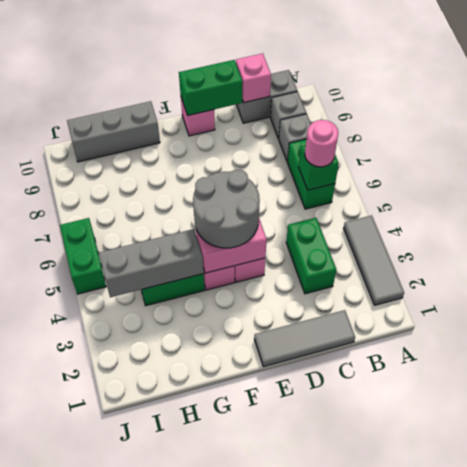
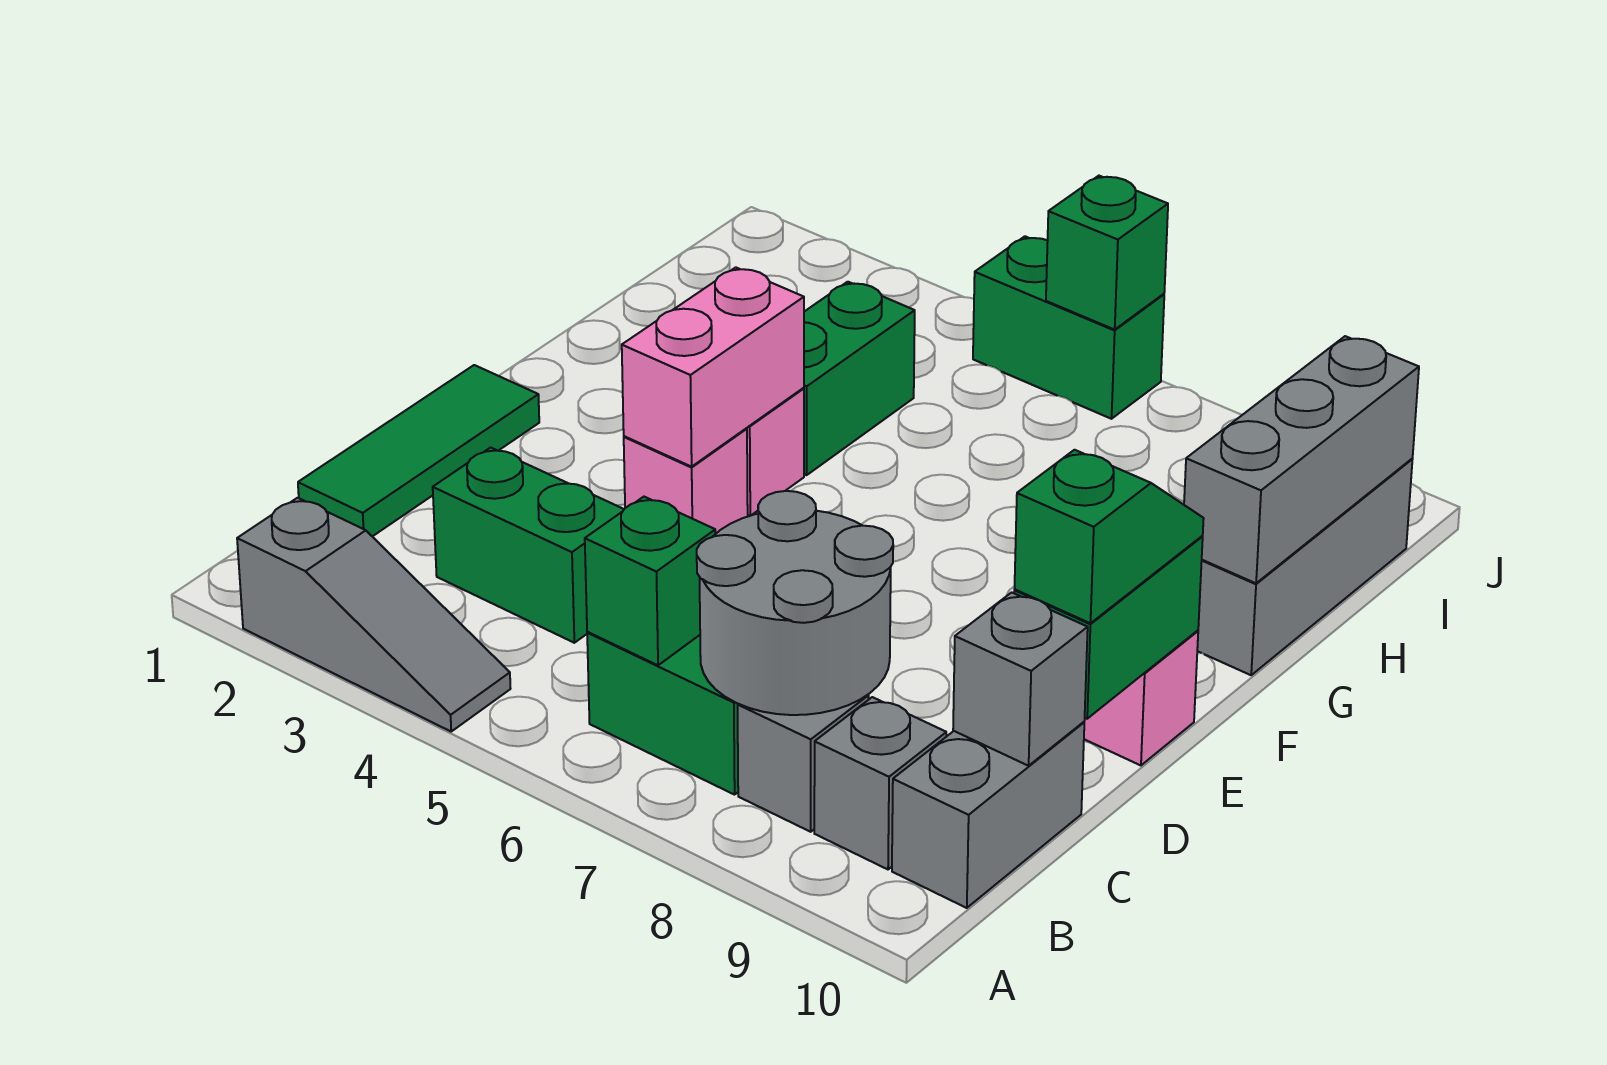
grey tile A2:A4 level 1 -> grey slope A2:A4 level 1 top 2
pink round brick B6 level 3 -> none
grey tile C1:E1 level 1 -> green tile C1:E1 level 1
pink brick C10 level 2 -> grey brick C10 level 2
none -> green slope D10:E10 level 3 top D
grey round brick E4:F5 level 3 -> grey round brick B7:C8 level 2
grey brick G4:I4 level 2 -> grey brick G10:I10 level 2
none -> green brick J6 level 2

